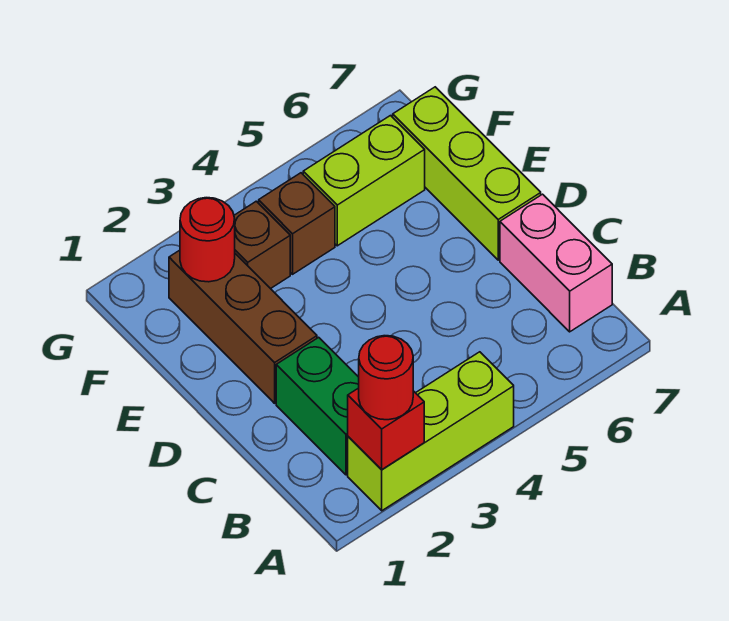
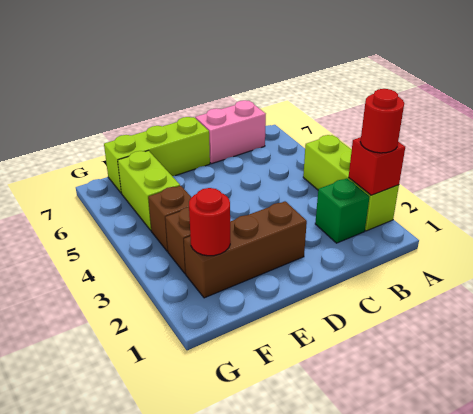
green brick B2:C2 level 1 -> green brick B2 level 1

